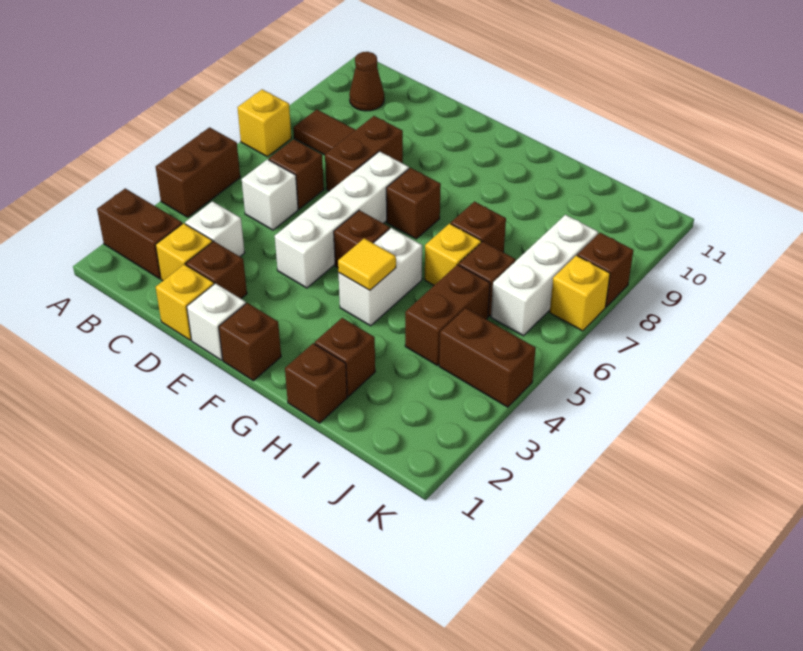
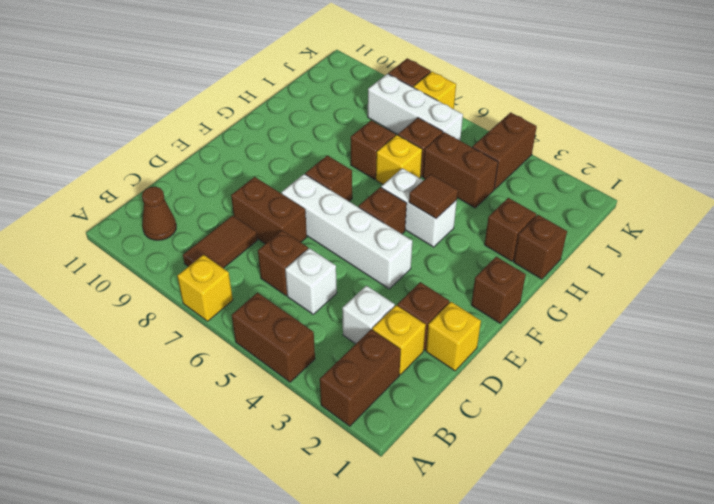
white brick E1 level 1 -> none
yellow tile G4 level 2 -> brown tile G4 level 2

